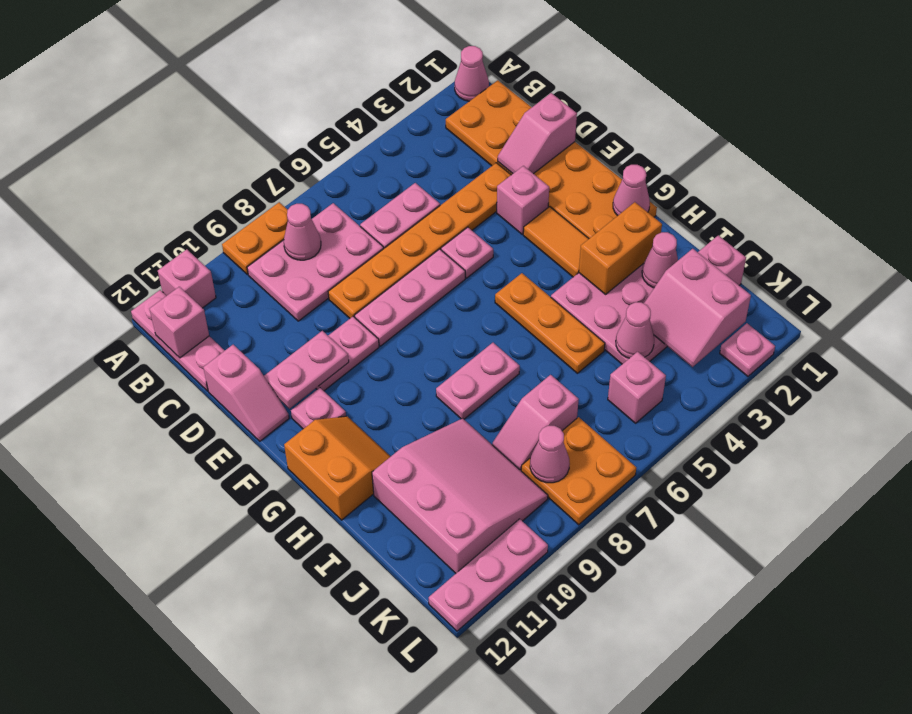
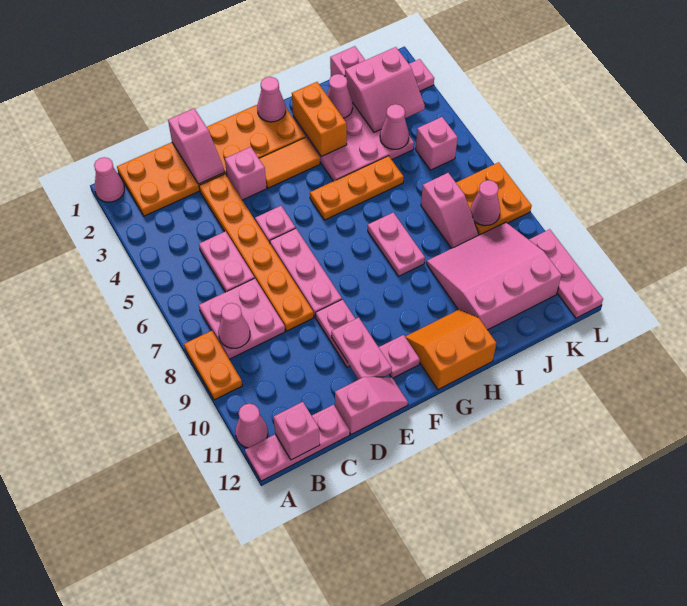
pink brick A11 level 1 -> pink cone A11 level 1
pink plate B7:C9 level 1 -> pink plate B7:C8 level 1

